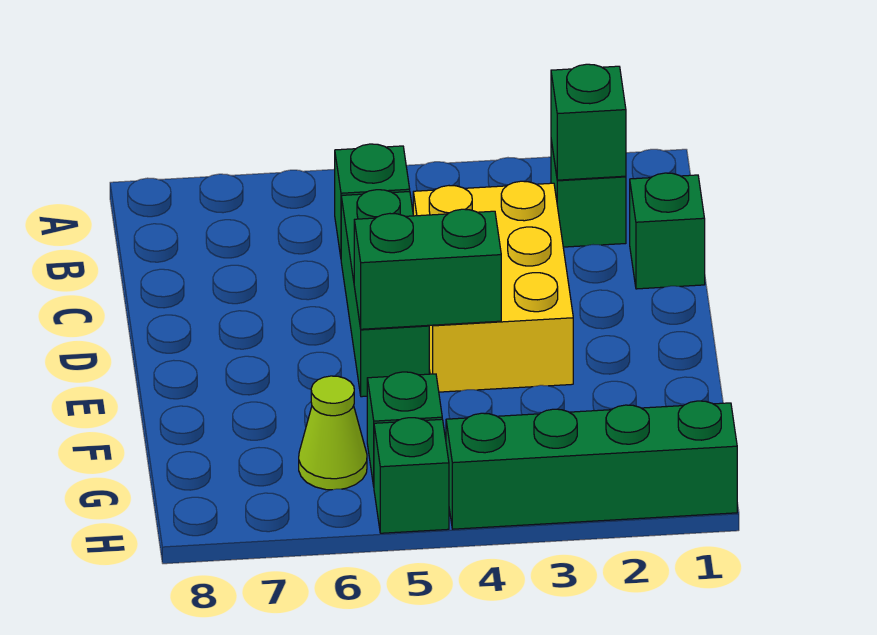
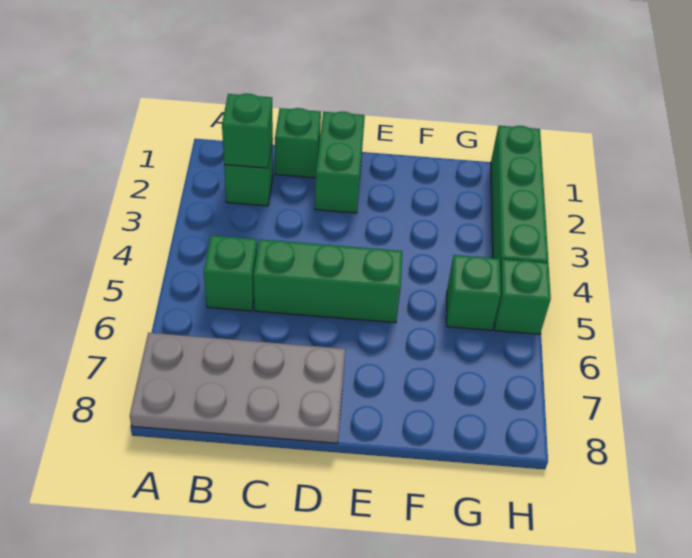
none -> grey plate A7:D8 level 1
yellow brick C3:E4 level 1 -> none
green brick E4:E5 level 2 -> green brick D1:D2 level 1
lime cone G6 level 1 -> none

